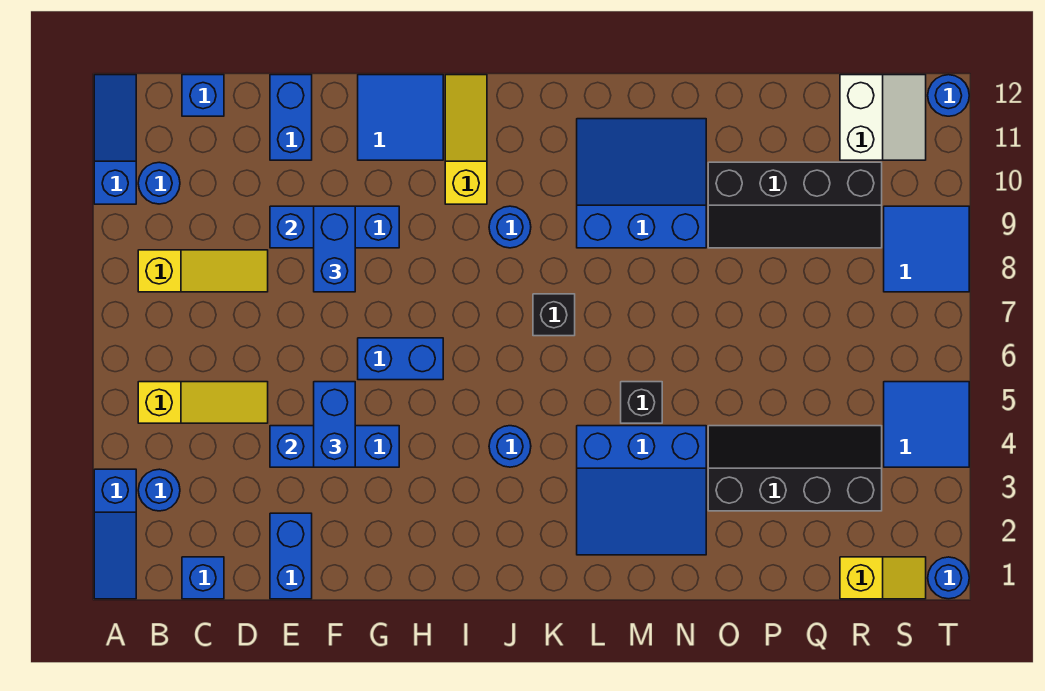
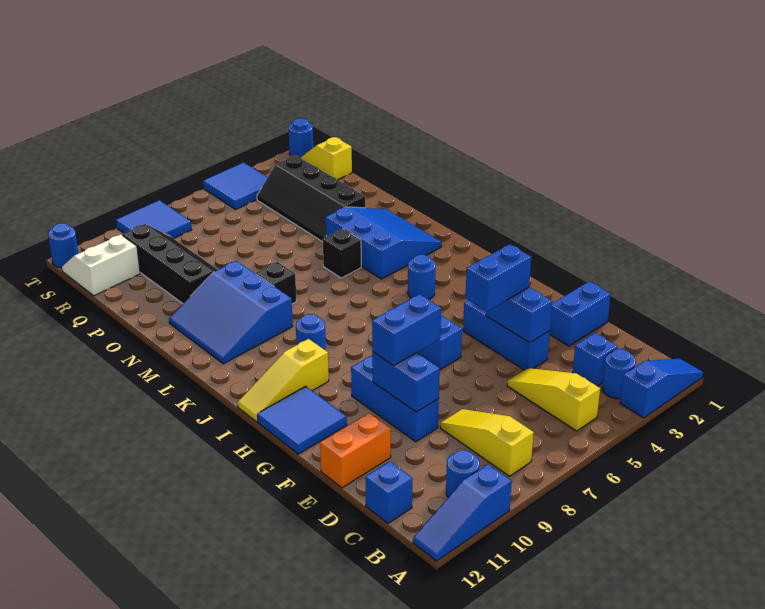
blue brick C1 level 1 -> blue brick C3 level 1
blue brick E11:E12 level 1 -> orange brick E11:E12 level 1
black brick K7 level 1 -> black brick M8 level 1

